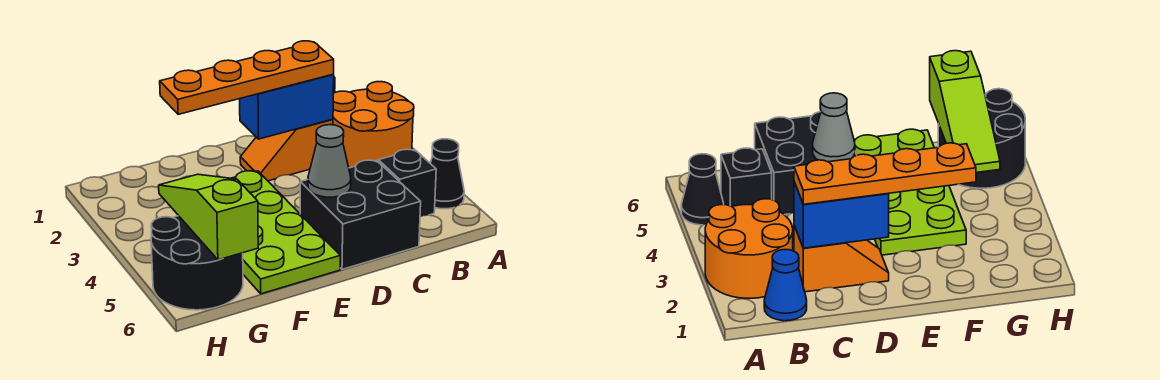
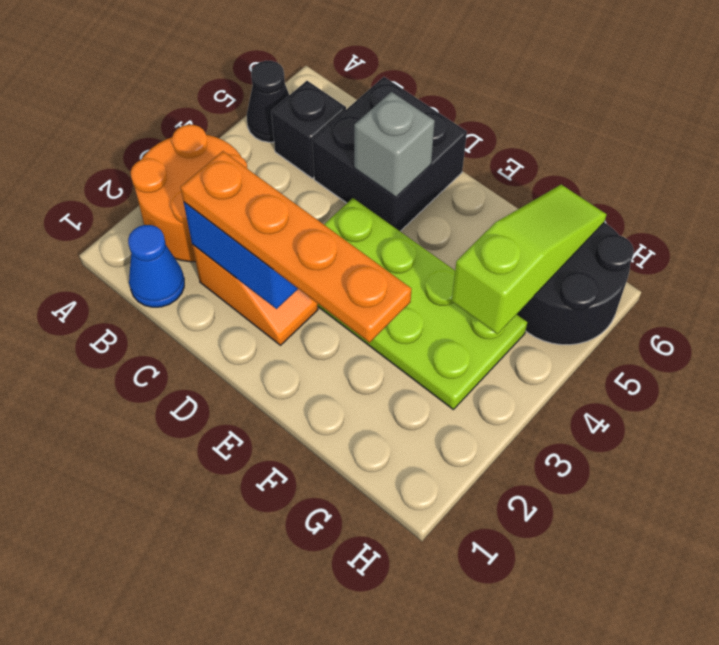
grey cone D5 level 2 -> grey brick D5 level 2
lime plate E3:F6 level 1 -> lime plate D3:G4 level 1
lime slope G4:G6 level 2 top 6 -> lime slope G4:G6 level 2 top 4

